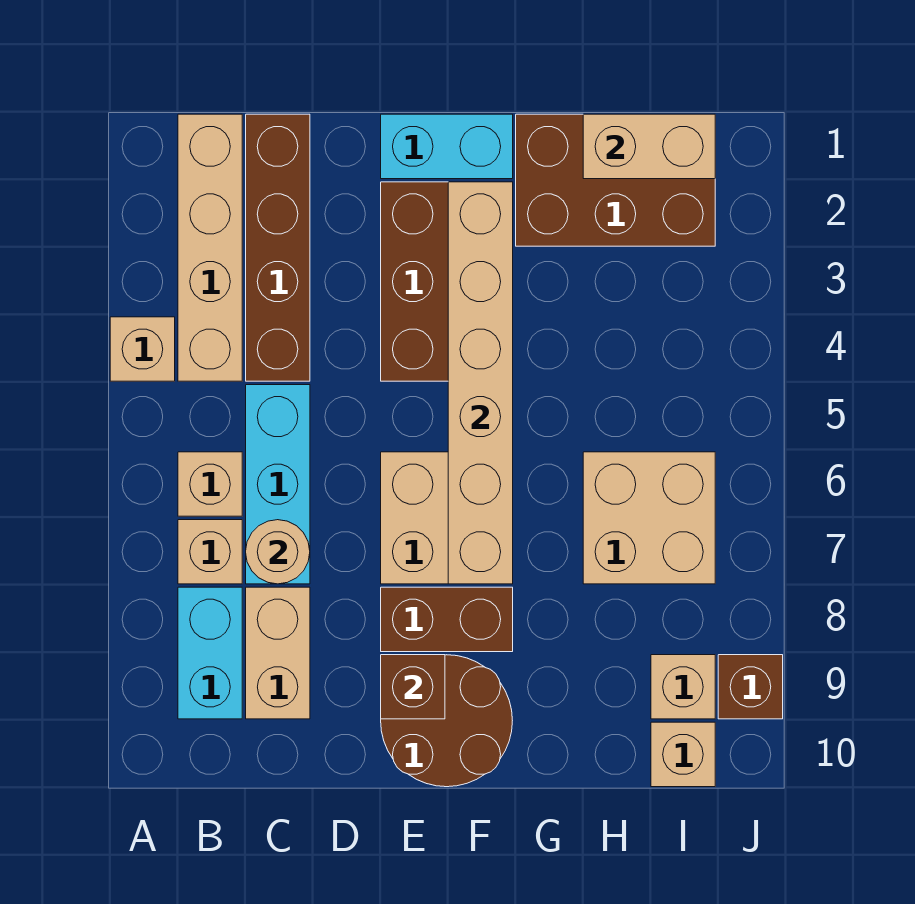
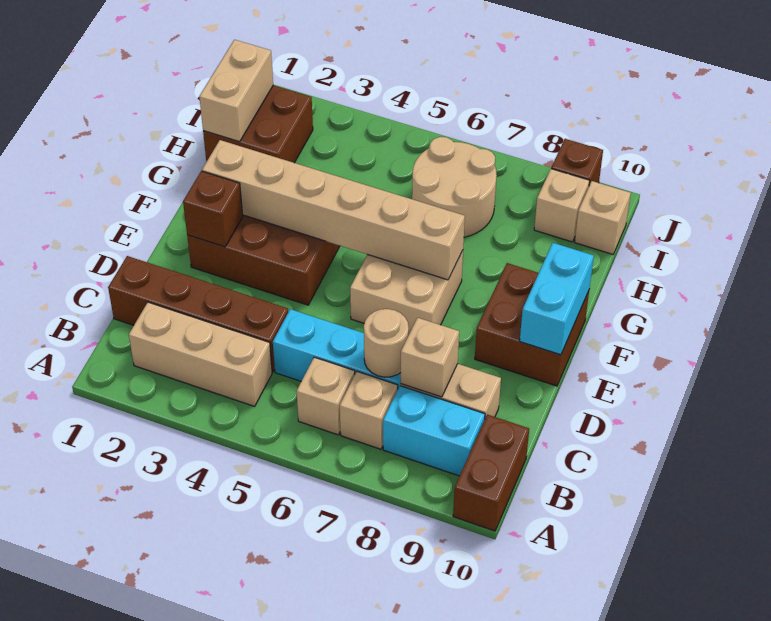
tan brick A4 level 1 -> tan brick C8 level 2
tan brick B1:B4 level 1 -> tan brick B2:B4 level 1
cyan brick E1:F1 level 1 -> cyan brick E10:F10 level 2
brown brick E8:F8 level 1 -> brown brick A10:B10 level 1
brown round brick E9:F10 level 1 -> brown brick E9:F10 level 1
brown brick E9 level 2 -> brown brick E2 level 2
brown brick G1:I2 level 1 -> brown brick H1:I2 level 1
tan brick H6:I7 level 1 -> tan round brick H6:I7 level 1

